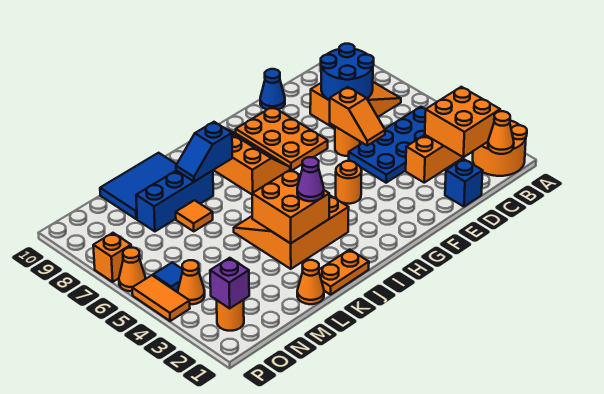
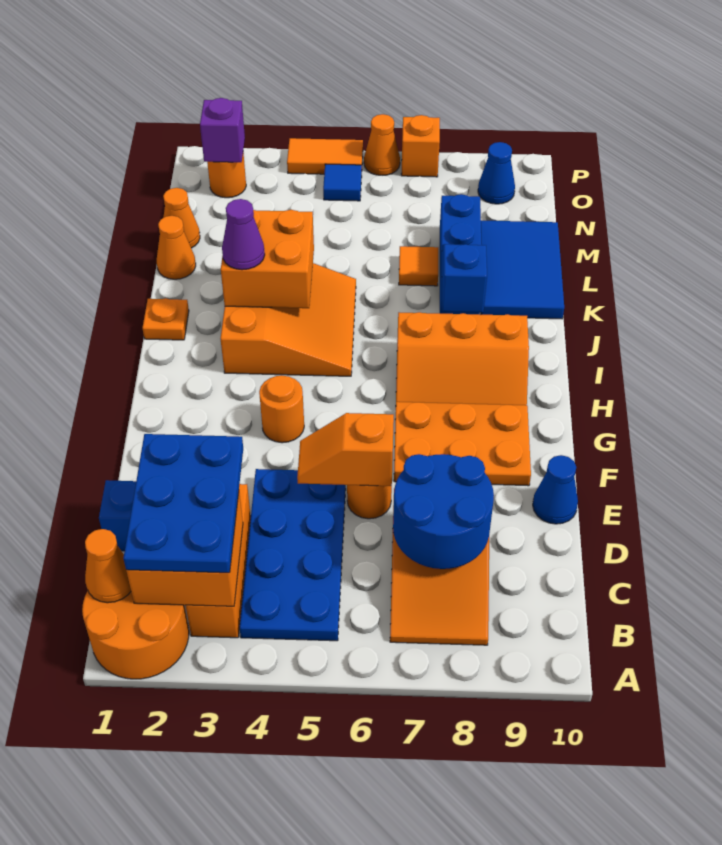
none -> blue plate B2:D3 level 3
orange plate J1:K1 level 1 -> orange plate J1 level 1
orange cone O4 level 1 -> orange cone M1 level 1
none -> blue cone O9 level 1

